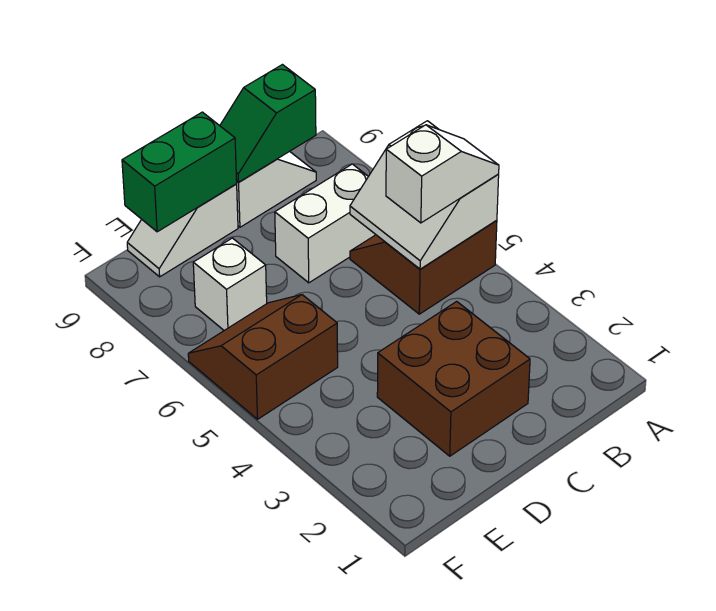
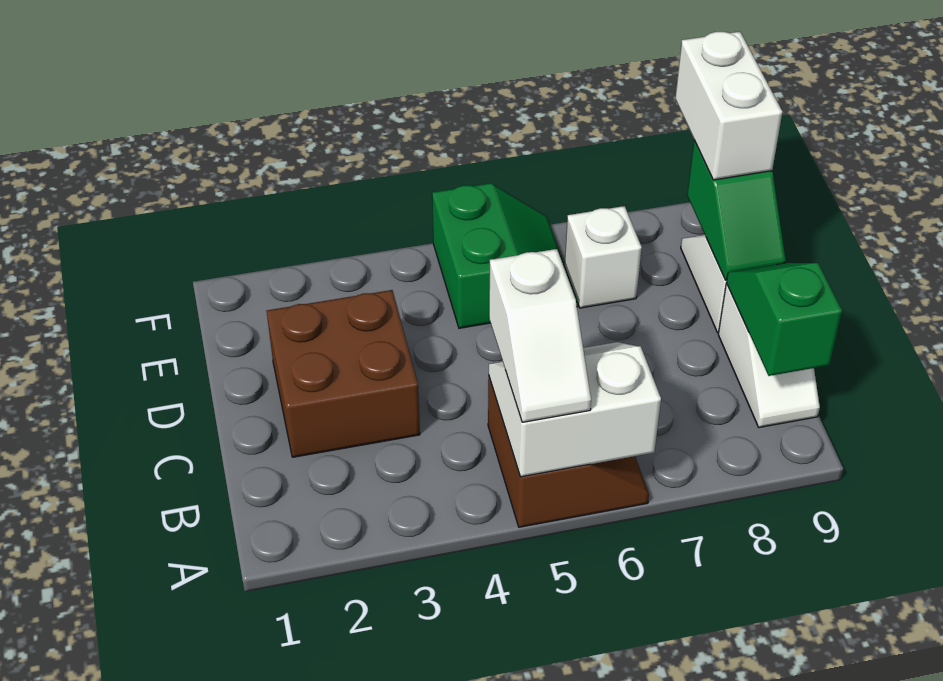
white brick B7:C7 level 1 -> white brick E9:F9 level 3
green brick D9:E9 level 2 -> green slope D9:E9 level 2 top E
brown slope E5:F6 level 1 top 5 -> green slope E5:F6 level 1 top 5

